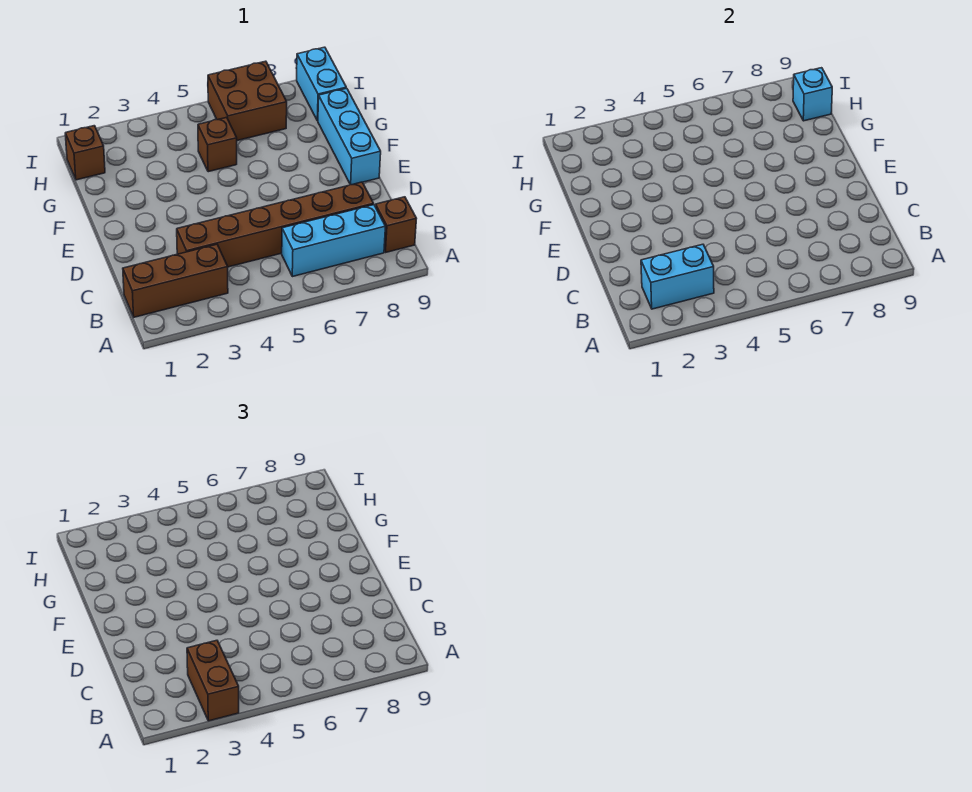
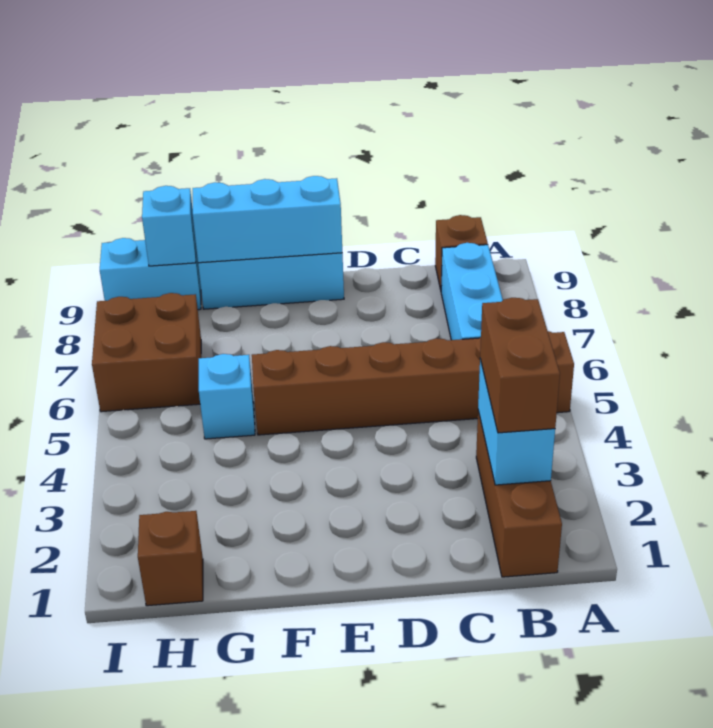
brown brick A3:B3 level 3 -> brown brick B2:B3 level 3
brown brick C3:C8 level 1 -> brown brick A5:F5 level 1
none -> cyan brick E9:G9 level 2
brown brick G5 level 1 -> cyan brick G5 level 1

